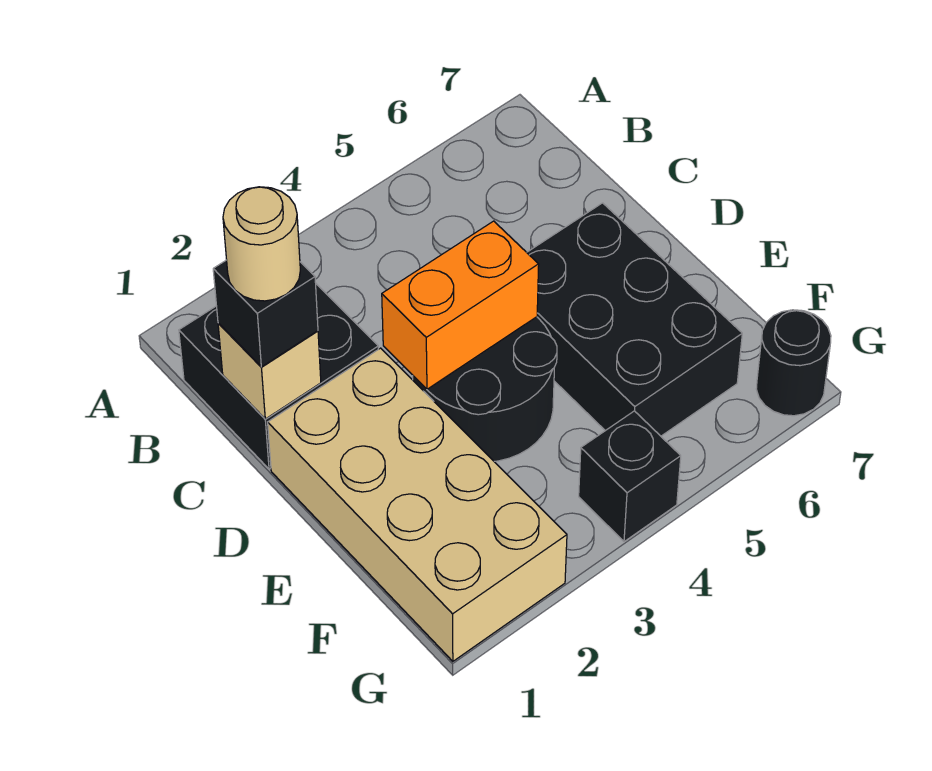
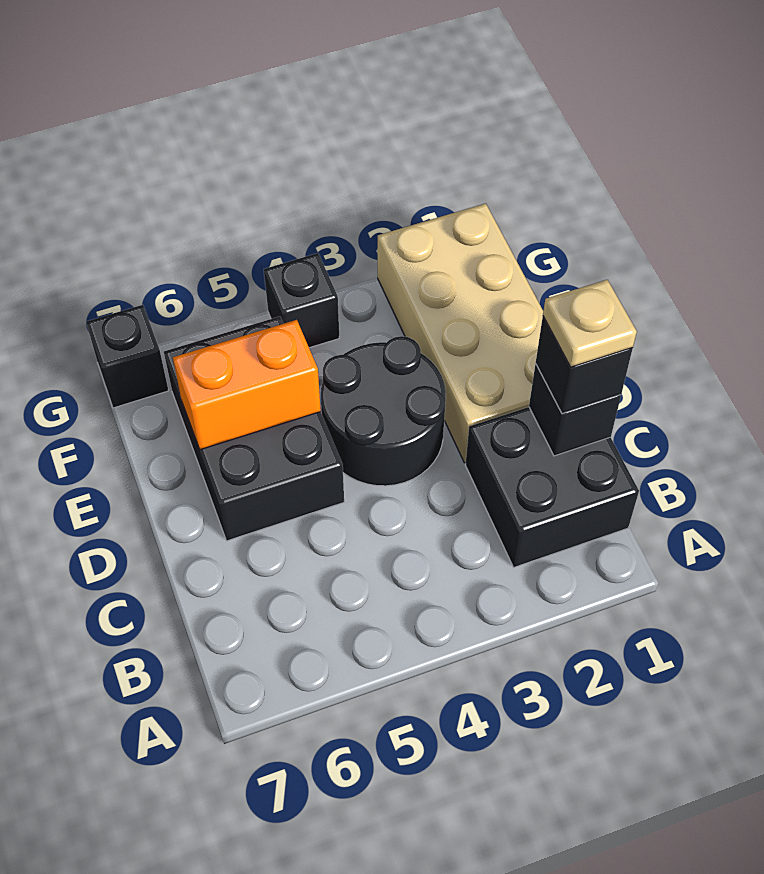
tan brick C1 level 2 -> black brick C1 level 2
tan round brick C1 level 4 -> tan plate C1 level 4
orange brick D3:D4 level 2 -> orange brick E5:E6 level 2
black round brick G7 level 1 -> black brick G7 level 1

